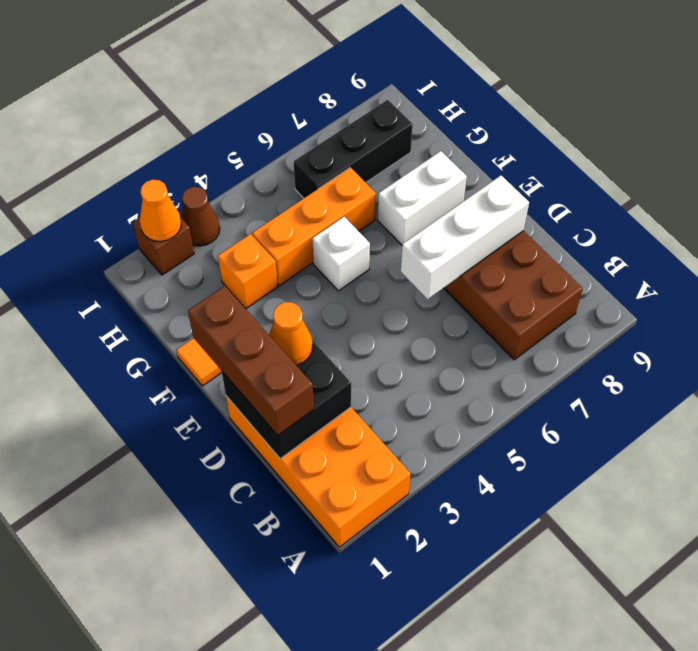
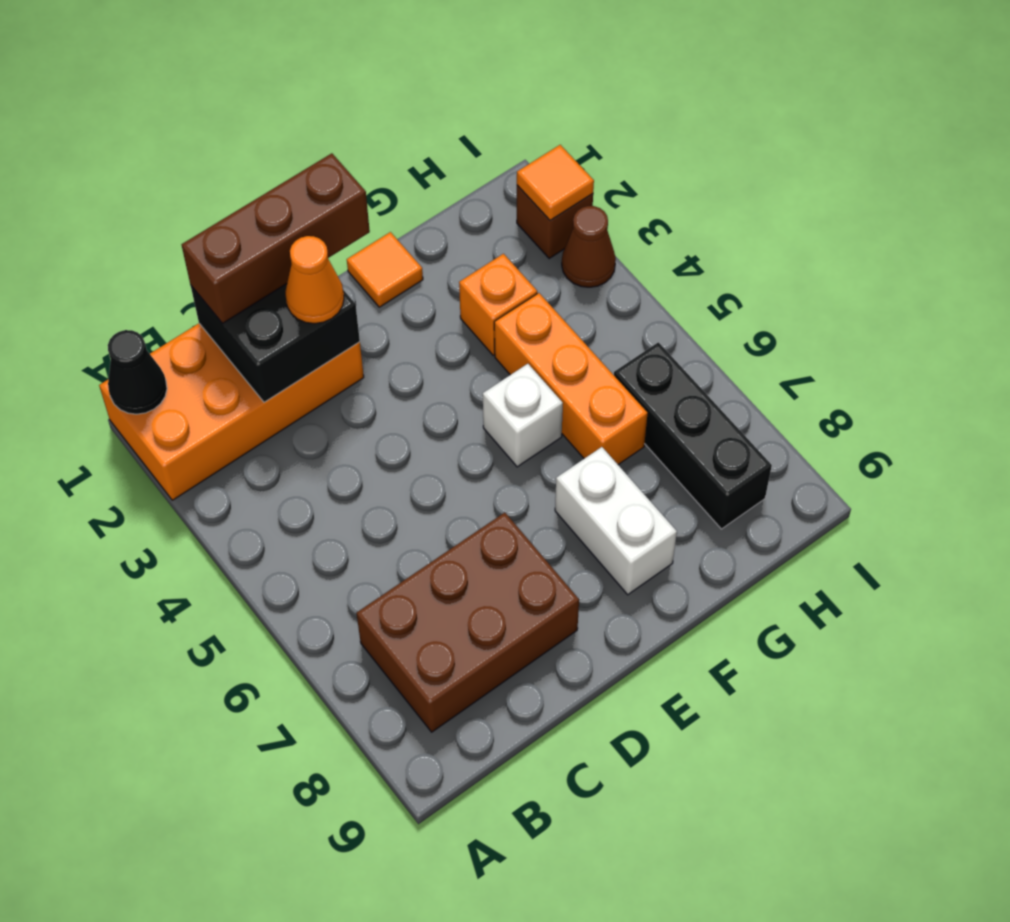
none -> black cone A1 level 2
white brick D6:D8 level 2 -> none
orange cone I2 level 2 -> orange tile I2 level 2

